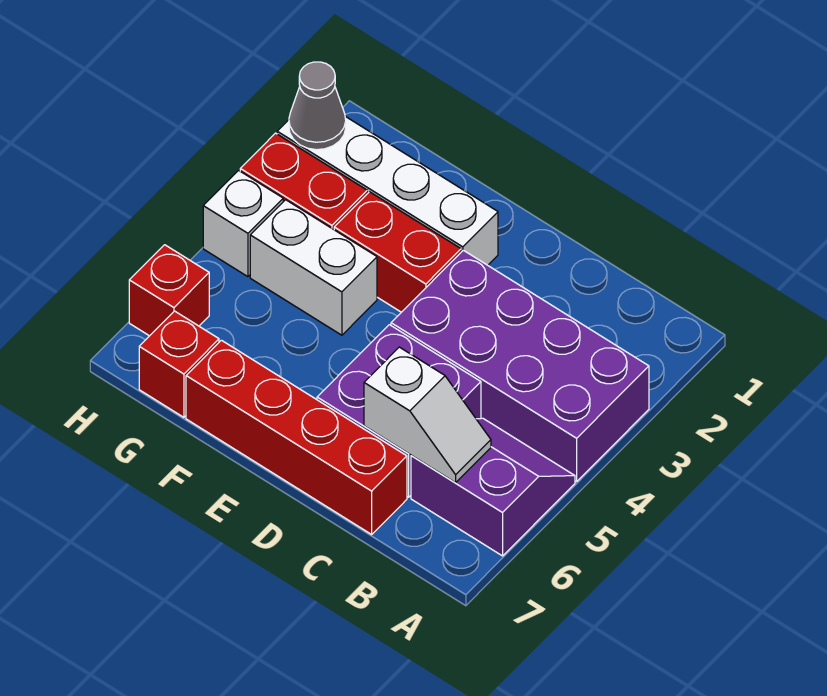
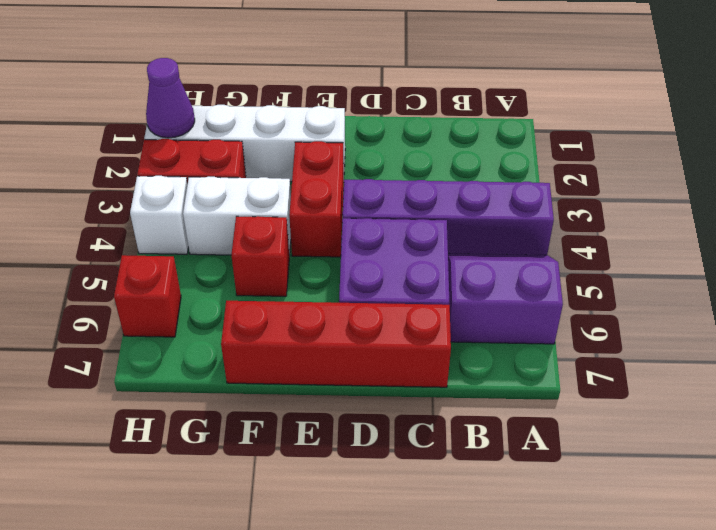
purple brick A3:D4 level 1 -> purple brick A4:D4 level 1
white slope B6:C6 level 2 top C -> none
red brick E3:F3 level 1 -> red brick E3:E4 level 1
red brick G7 level 1 -> red brick F5 level 1
grey cone H2 level 2 -> purple cone H2 level 2

